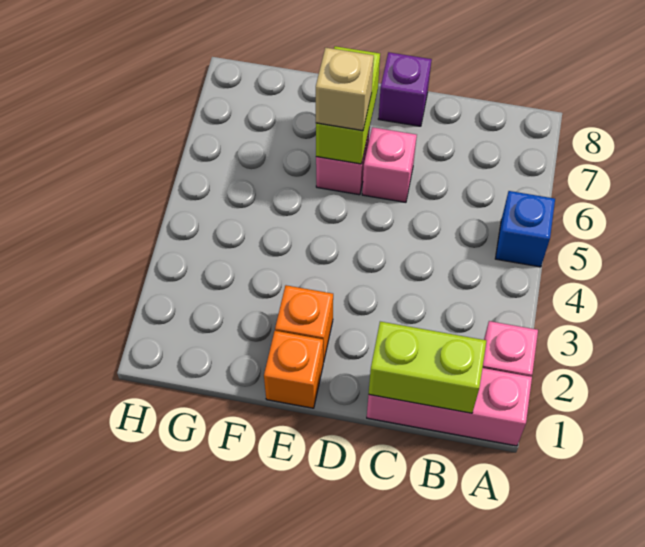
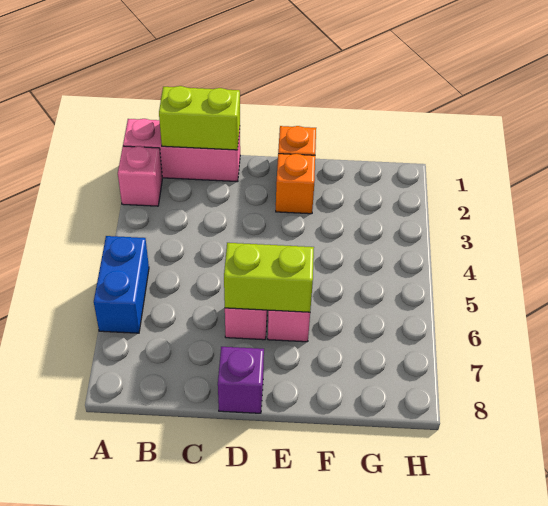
blue brick A5 level 1 -> blue brick A5:A6 level 1
lime brick E6:E7 level 2 -> lime brick D6:E6 level 2
tan brick E6 level 3 -> none

